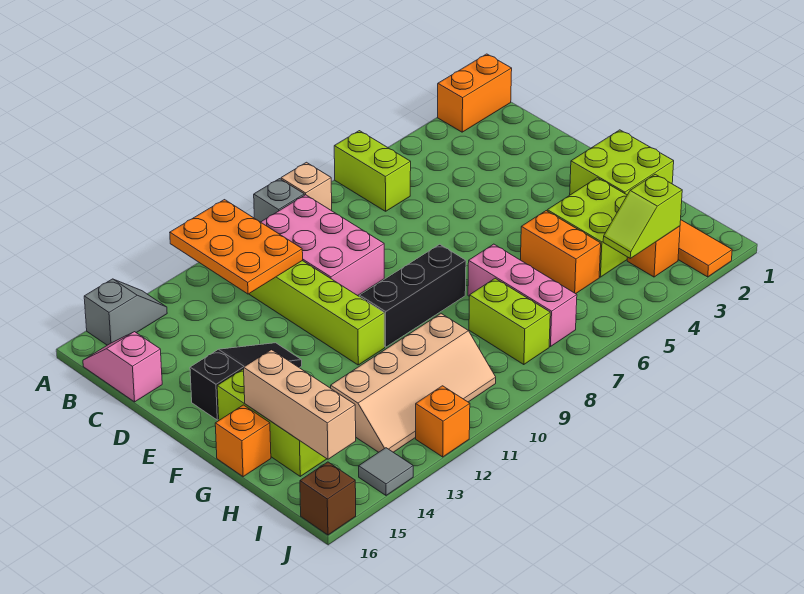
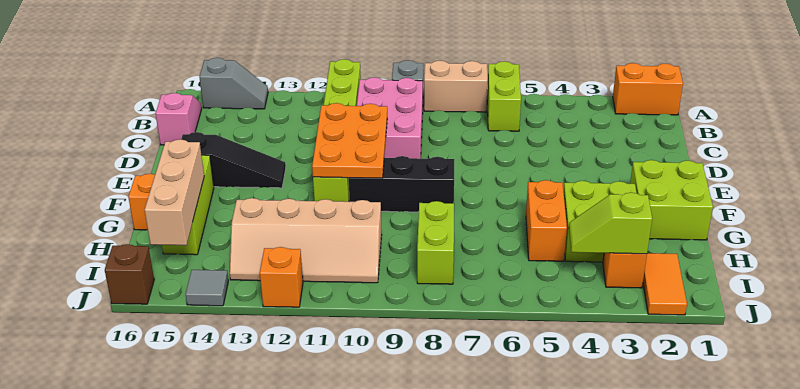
tan brick A8 level 1 -> tan brick A7:A8 level 1
orange plate A11:C12 level 2 -> orange plate D10:F11 level 2
pink brick G7:I7 level 1 -> none

